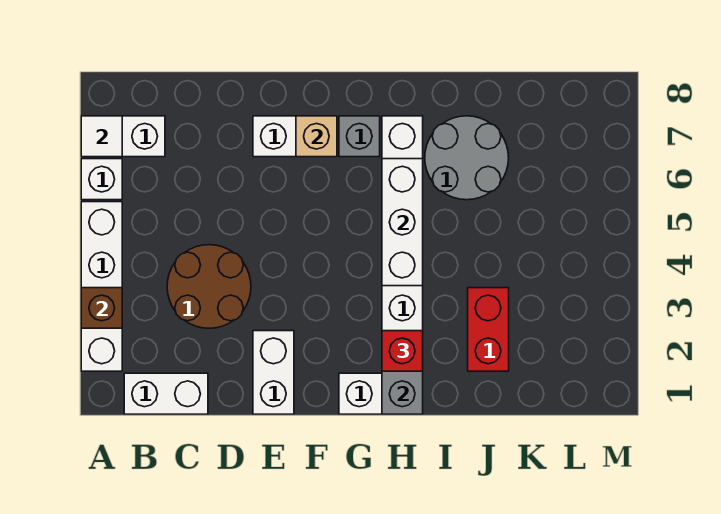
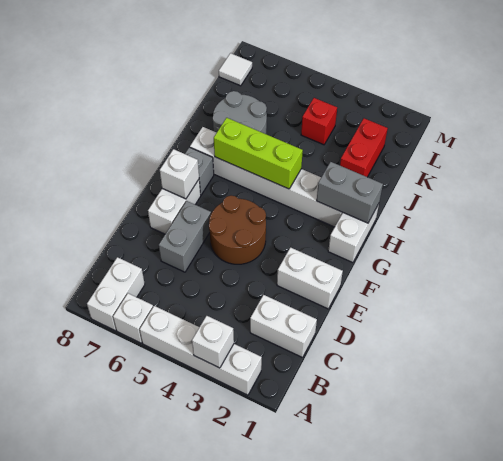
brown brick A3 level 2 -> white brick A3 level 2
white tile A7 level 2 -> white tile L8 level 1
white brick B1:C1 level 1 -> white brick C1:C2 level 1
brown round brick C3:D4 level 1 -> brown round brick E4:F5 level 1
none -> grey brick D6:E6 level 1
tan brick F7 level 2 -> white brick F7 level 2
red brick H2 level 3 -> red brick K4 level 1
white brick H4:H6 level 2 -> lime brick H4:H6 level 2
red brick J2:J3 level 1 -> red brick J2:K2 level 1

